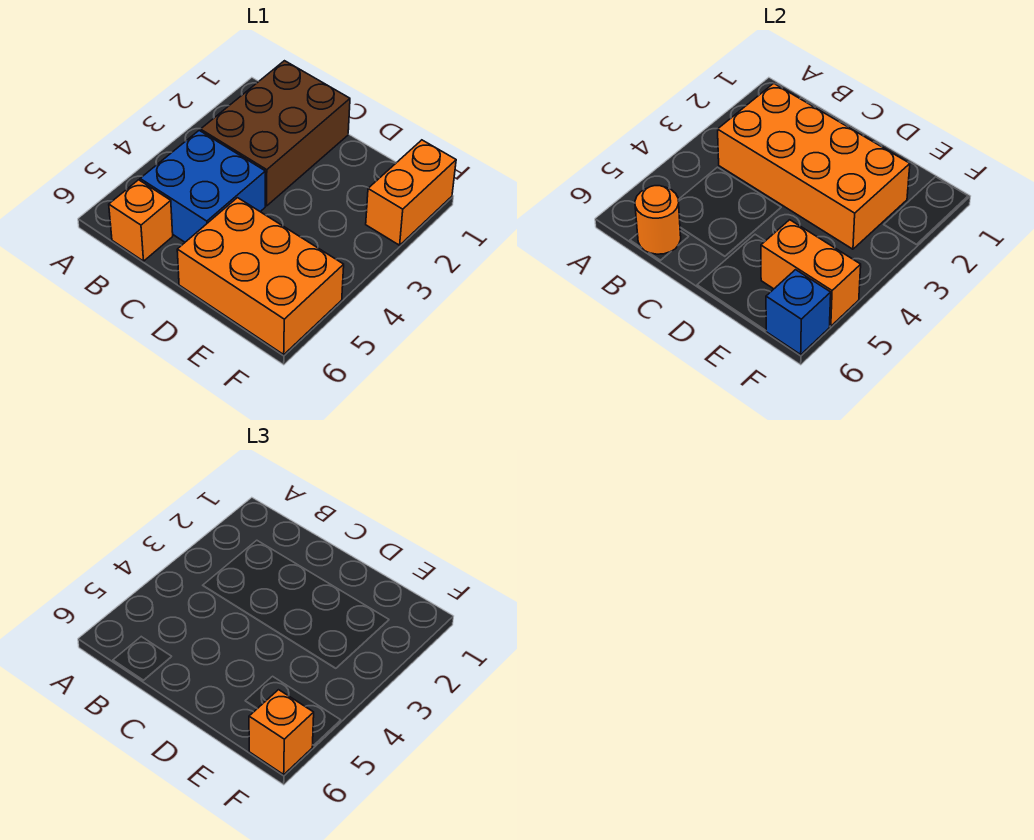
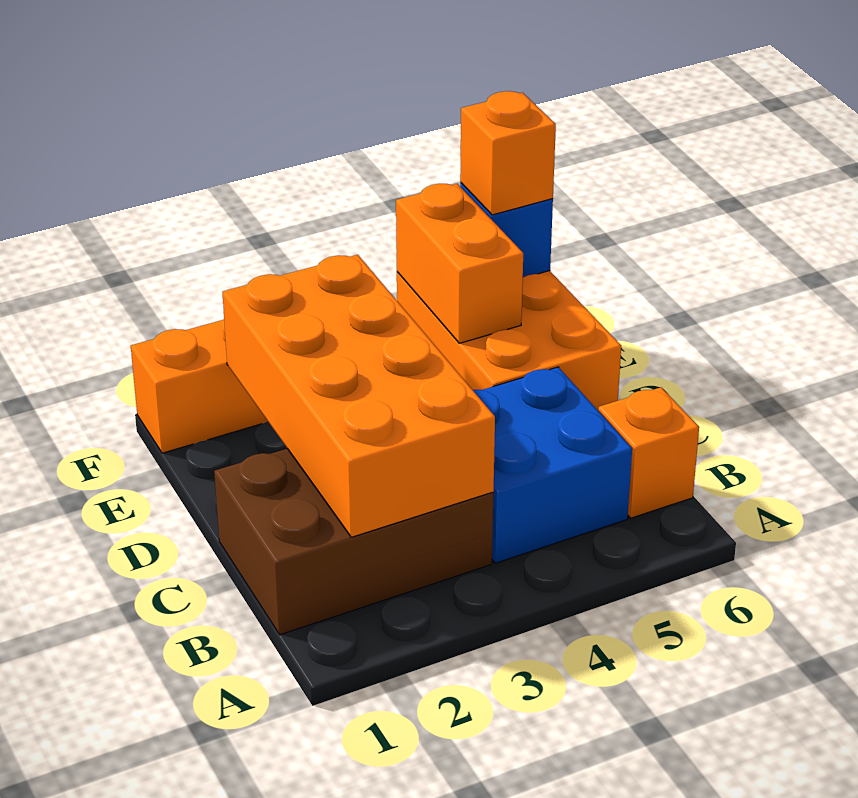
orange round brick B6 level 2 -> none

